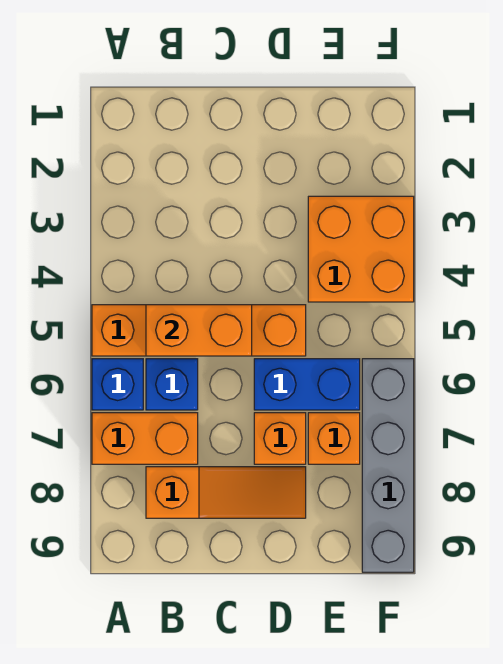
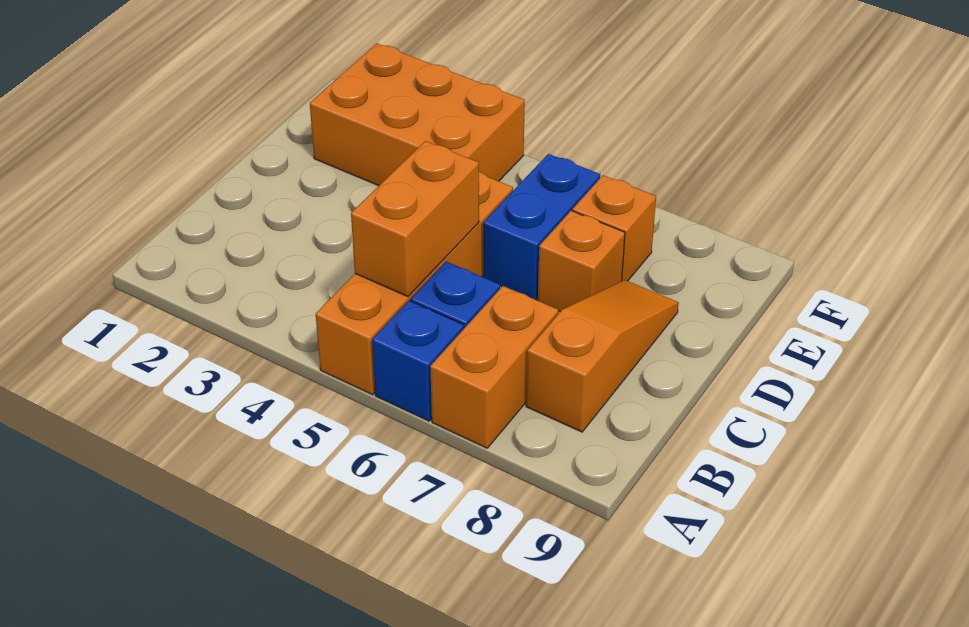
orange brick E3:F4 level 1 -> orange brick E2:F4 level 1
grey brick F6:F9 level 1 -> none

